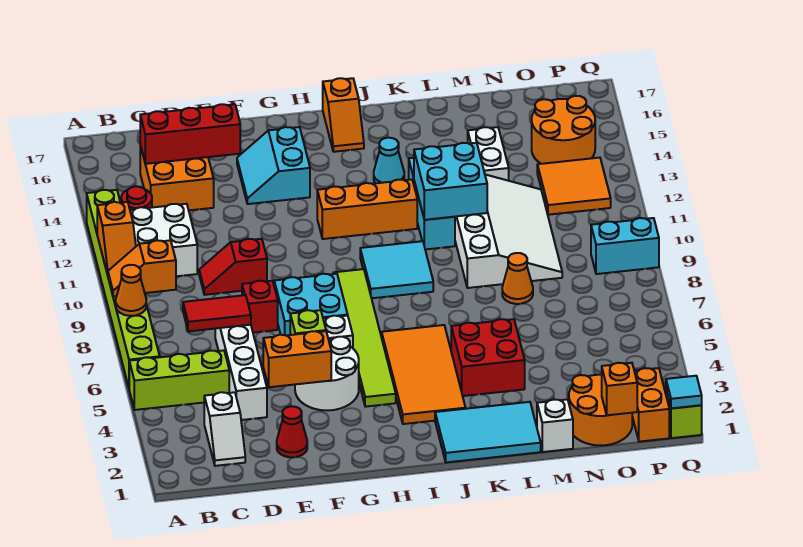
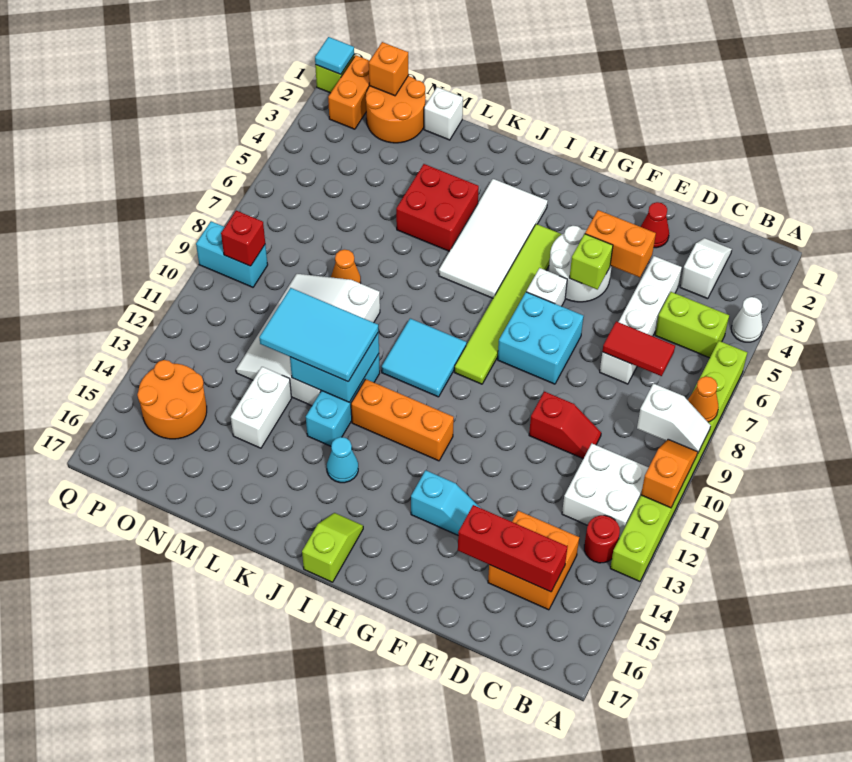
none -> white cone A4 level 1
lime brick A5:C5 level 1 -> lime brick B5:C5 level 1
orange slope A9:B9 level 2 top B -> white slope A9:B9 level 2 top B
red brick E8 level 1 -> red brick P9 level 2
cyan slope F14:G15 level 1 top G -> cyan slope F14:G14 level 1 top G
orange tile I3:J6 level 1 -> white tile I3:J6 level 1
orange slope I16:I17 level 1 top 17 -> lime slope I16:I17 level 1 top 17
cyan tile J1:L2 level 1 -> cyan tile K11:M12 level 3
orange tile O12:P13 level 1 -> none

